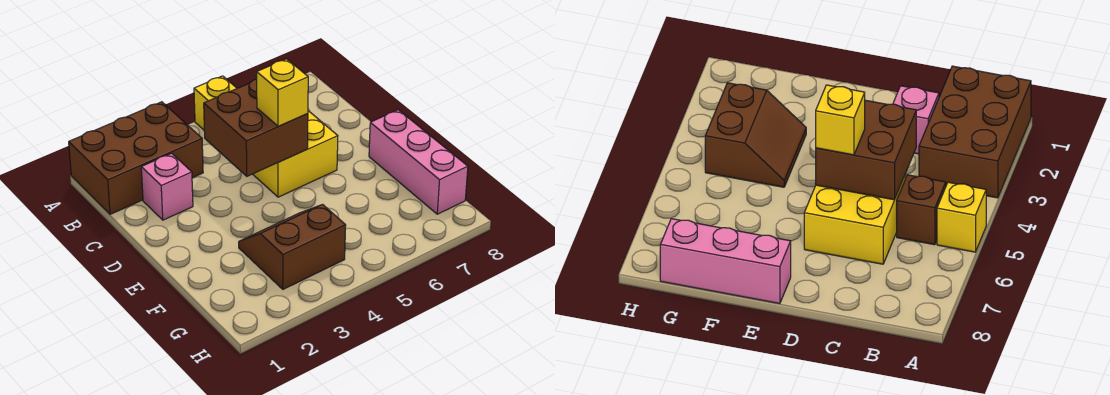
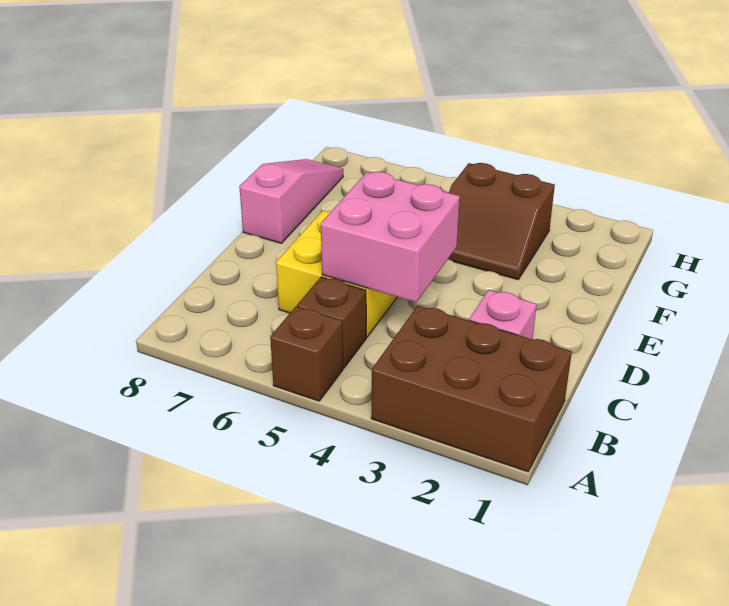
yellow brick A5 level 1 -> brown brick A5 level 1
brown brick C4:D5 level 2 -> pink brick C4:D5 level 2
yellow brick D5 level 3 -> none
pink brick E8:G8 level 1 -> pink slope E8:G8 level 1 top E

